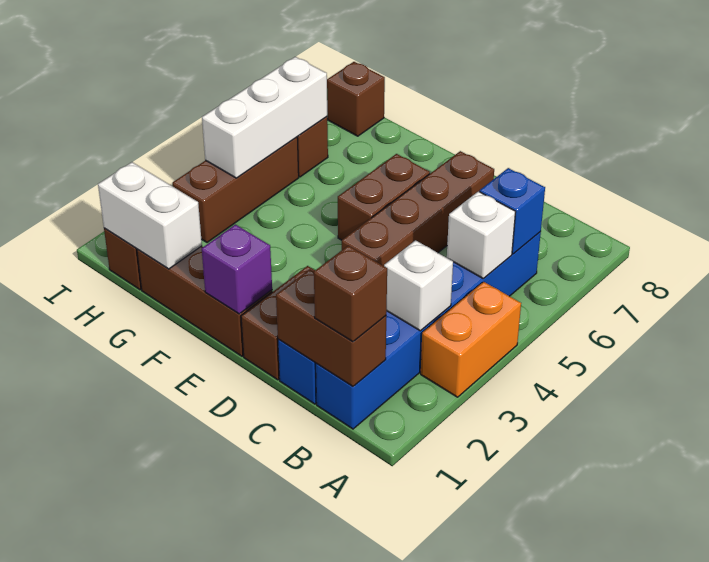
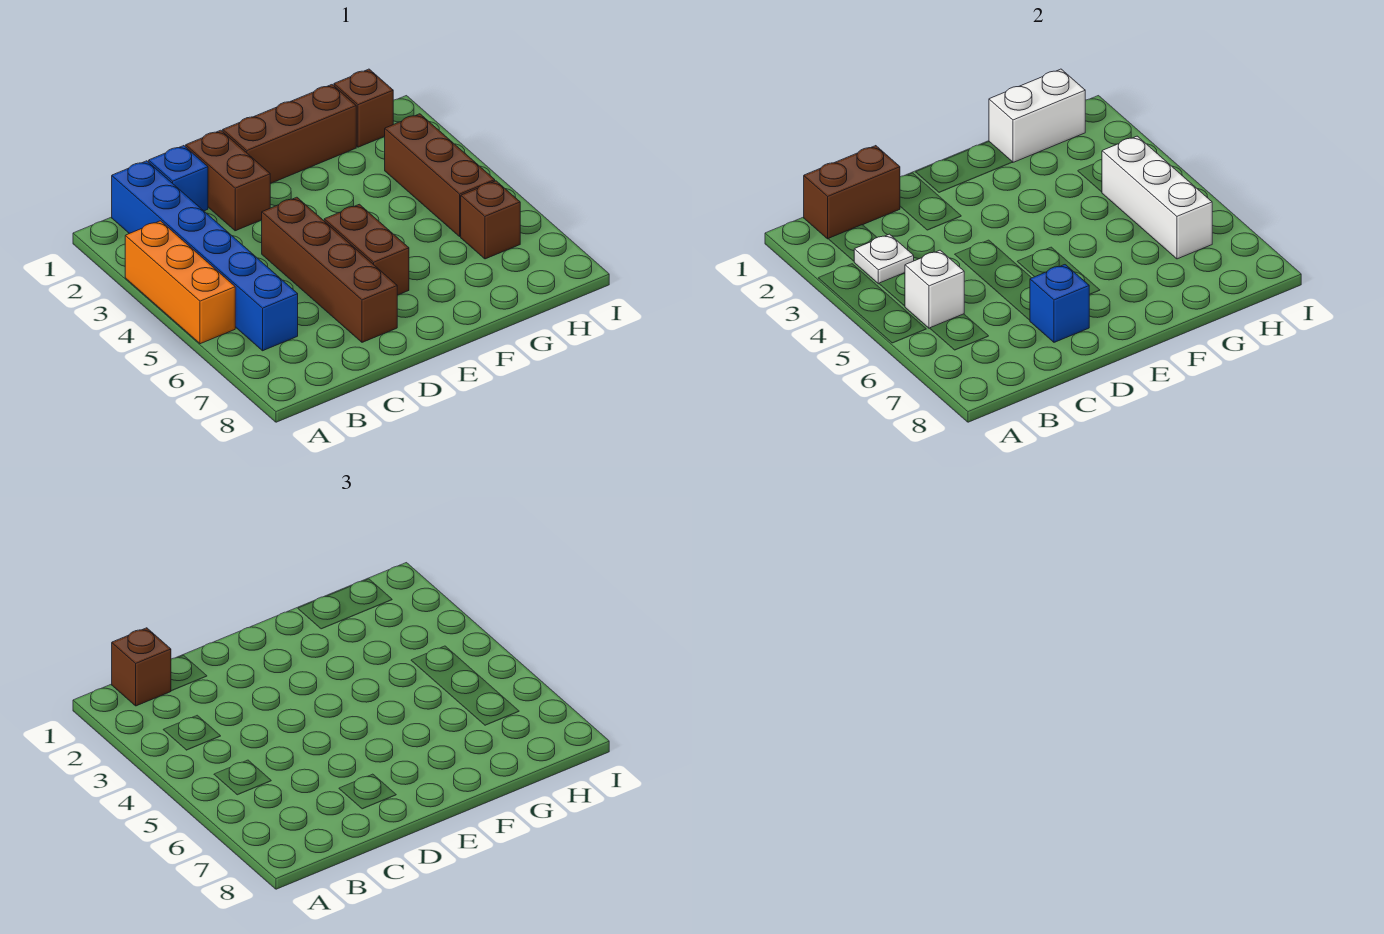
orange brick A3:A4 level 1 -> orange brick A3:A5 level 1
white brick B3 level 2 -> white plate B3 level 2
blue brick B6 level 2 -> blue brick D7 level 2
purple brick E1 level 2 -> none
brown brick H8 level 1 -> none

